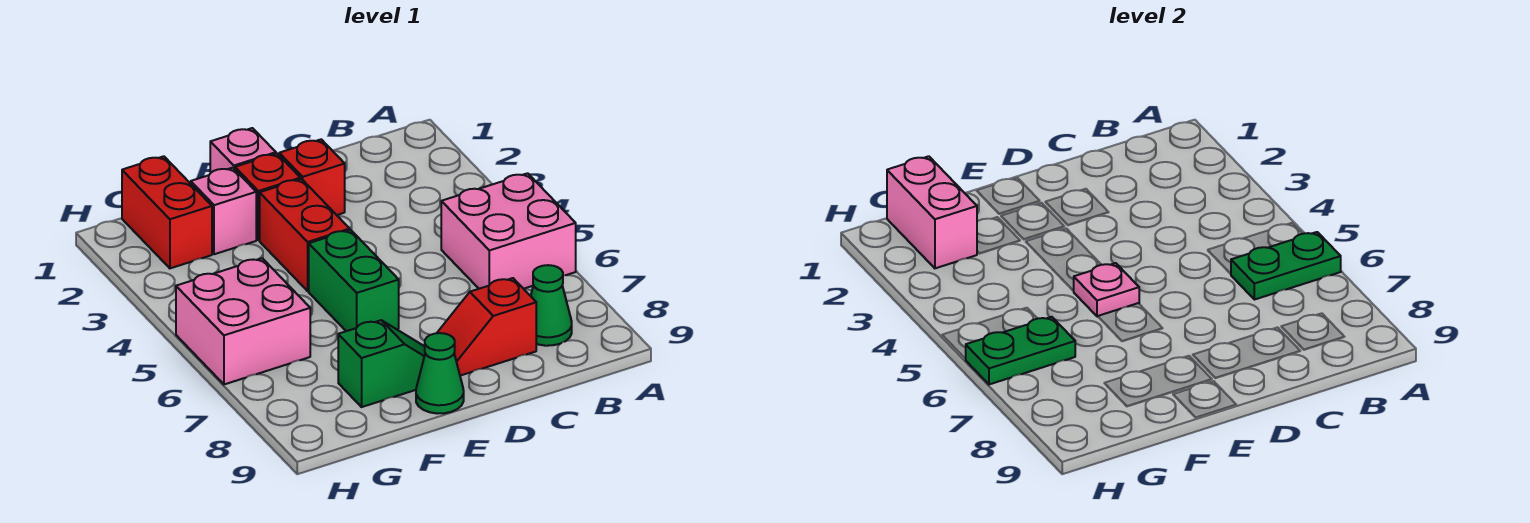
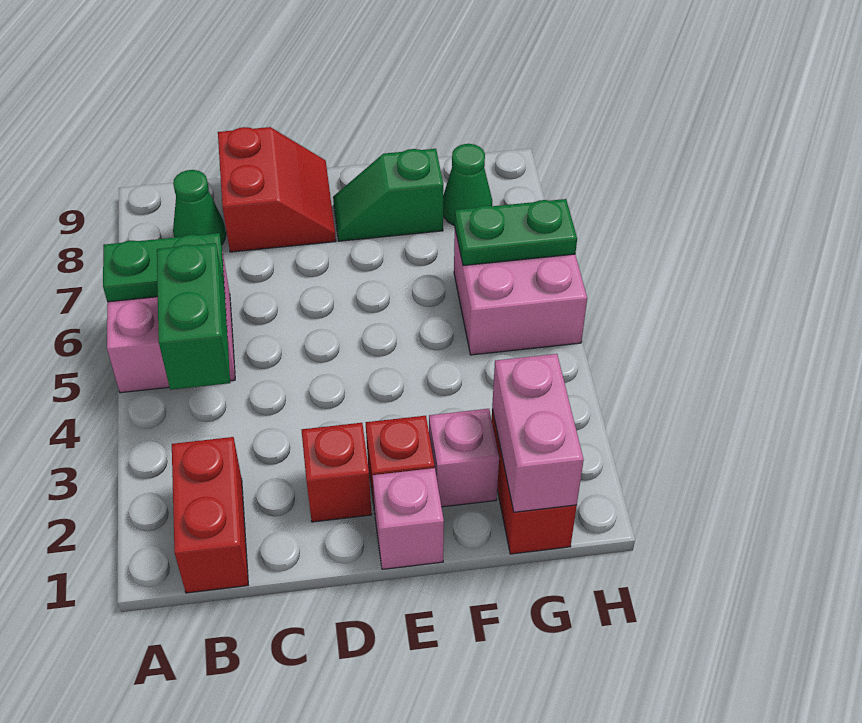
red slope C8:D8 level 1 top C -> red slope C8:D9 level 1 top C
red brick E3:E4 level 1 -> red brick B1:B2 level 1
green brick E5:E6 level 1 -> green brick B4:B5 level 2
pink plate E5 level 2 -> none
green cone E9 level 1 -> green cone G8 level 1

